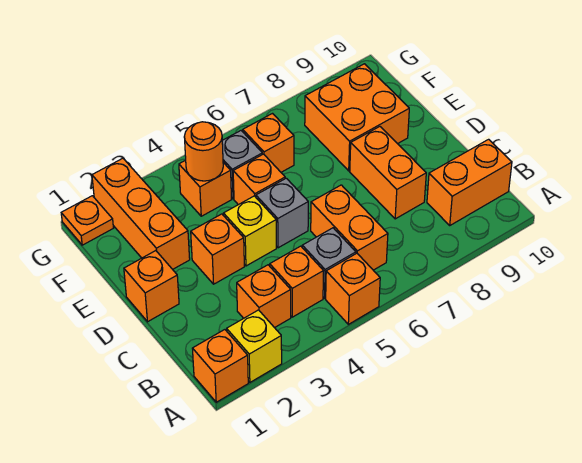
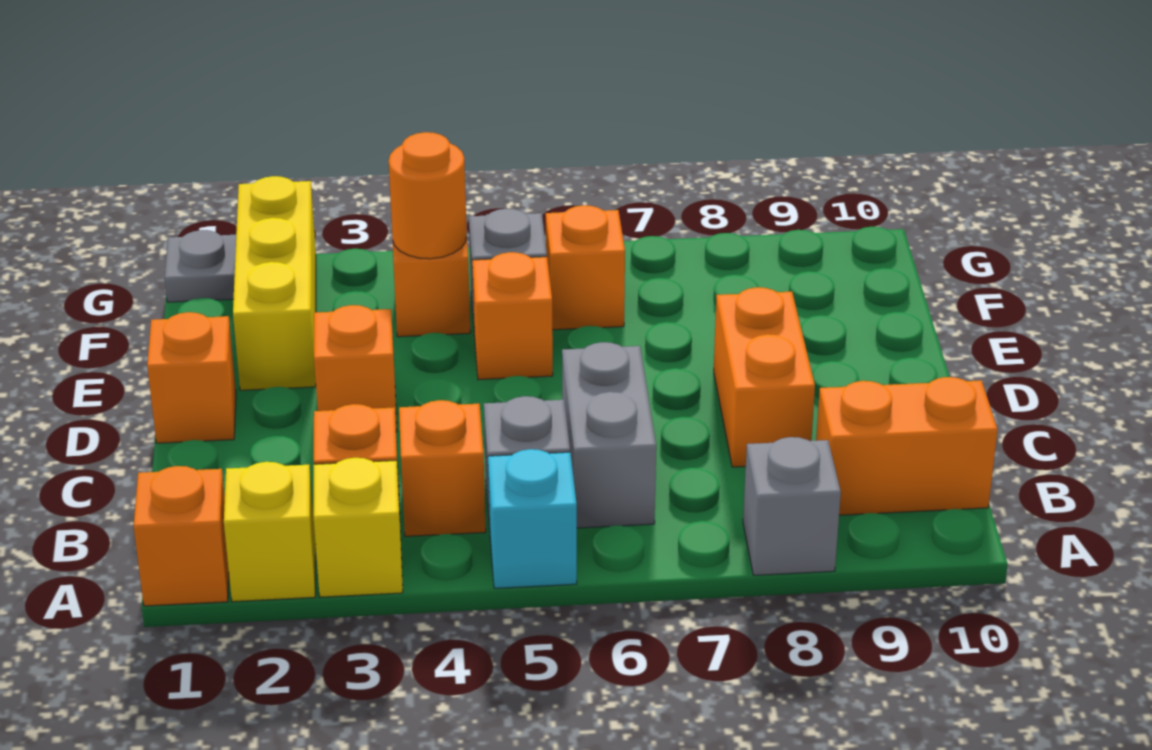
orange brick A5 level 1 -> cyan brick A5 level 1
orange brick B6:C6 level 1 -> grey brick B6:C6 level 1
yellow brick D4 level 1 -> yellow brick A3 level 1
grey brick D5 level 1 -> grey brick A8 level 1
orange brick E2:G2 level 1 -> yellow brick E2:G2 level 1
orange brick E8:F9 level 1 -> none
orange plate G1 level 1 -> grey plate G1 level 1

